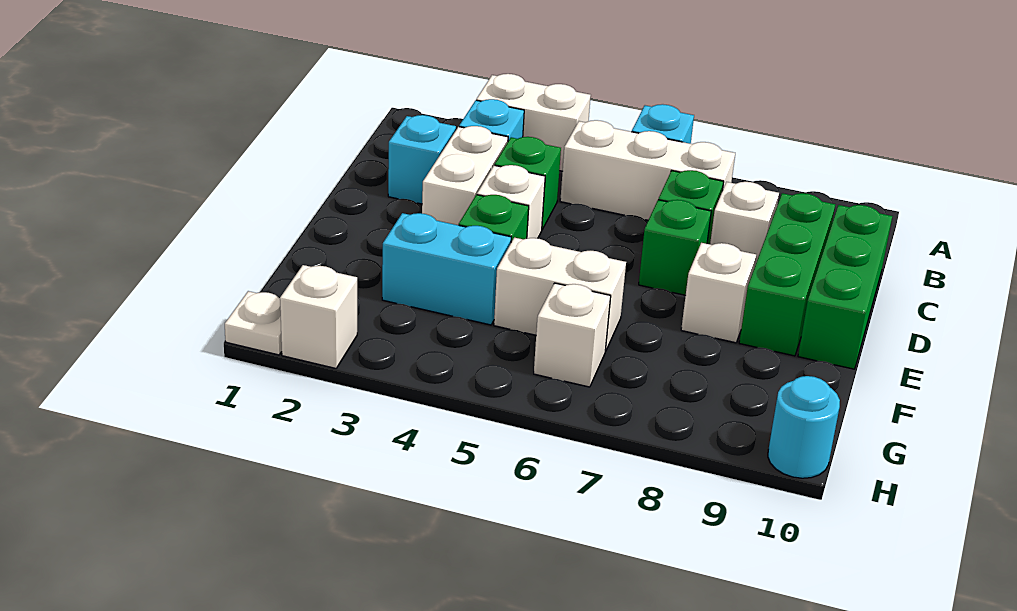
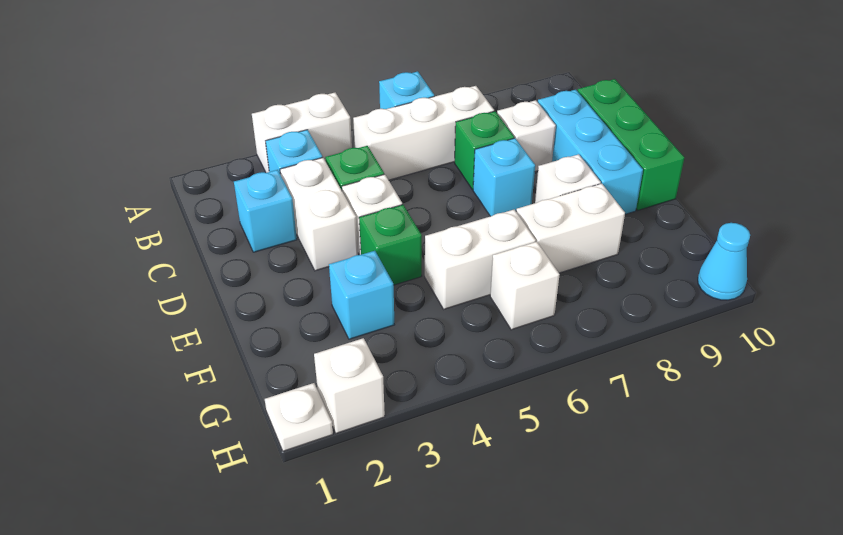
green brick C9:E9 level 1 -> cyan brick C9:E9 level 1
green brick D7 level 1 -> cyan brick D7 level 1
cyan brick F3:F4 level 1 -> cyan brick F3 level 1
none -> white brick F7:F8 level 1
cyan round brick H10 level 1 -> cyan cone H10 level 1

